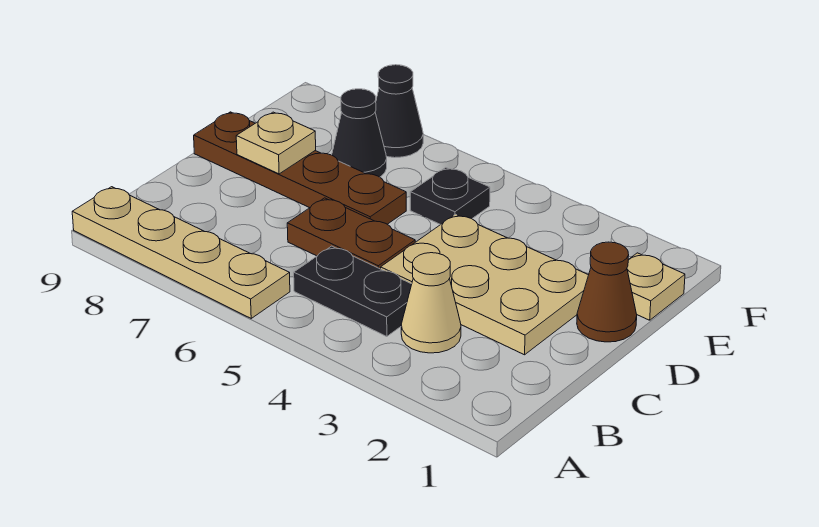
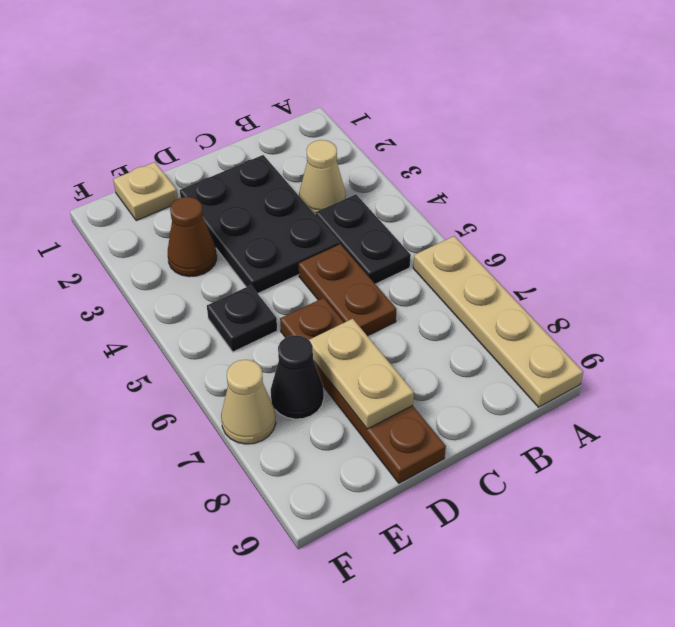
tan plate C2:D4 level 1 -> black plate C2:D4 level 1
brown cone D1 level 1 -> brown cone E3 level 1
tan plate D8 level 2 -> tan plate D7:D8 level 2
black cone F7 level 1 -> tan cone F7 level 1

